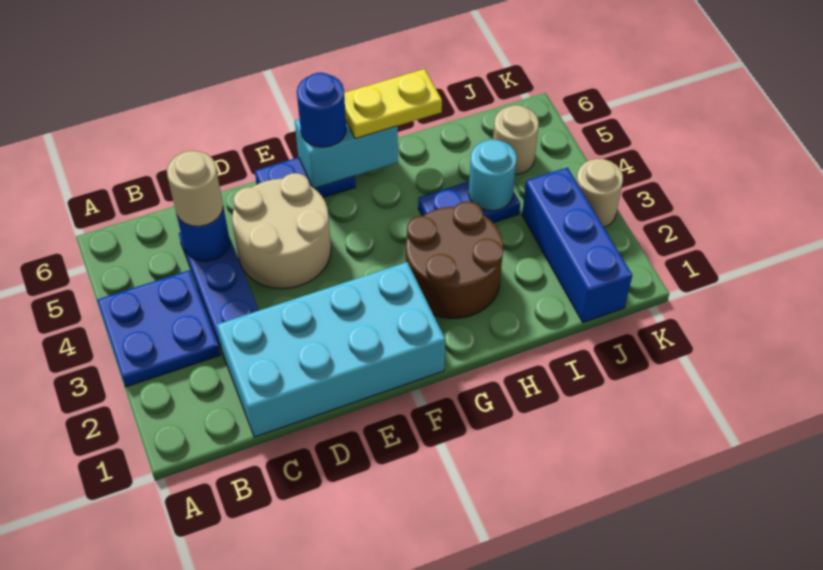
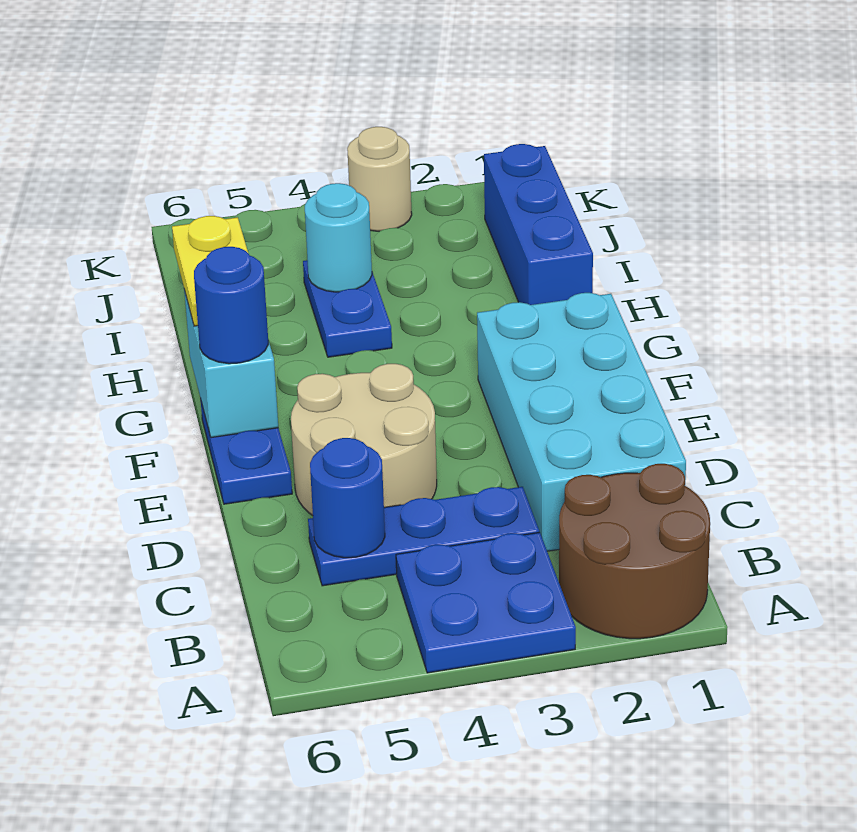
tan round brick C5 level 3 -> none
brown round brick G2:H3 level 1 -> brown round brick A1:B2 level 1
blue brick J1:J3 level 1 -> blue brick H1:J1 level 1
tan round brick J5 level 1 -> none

